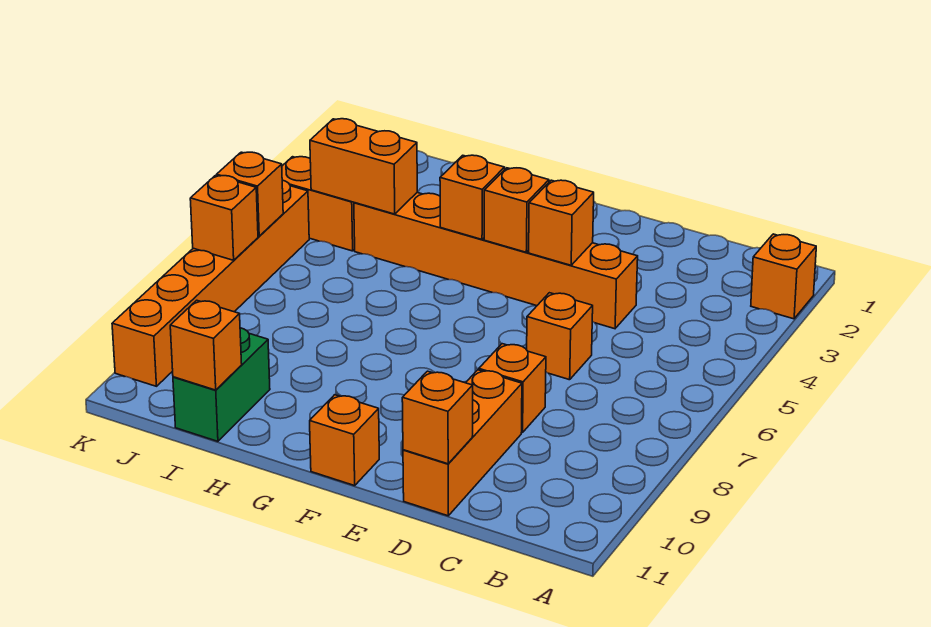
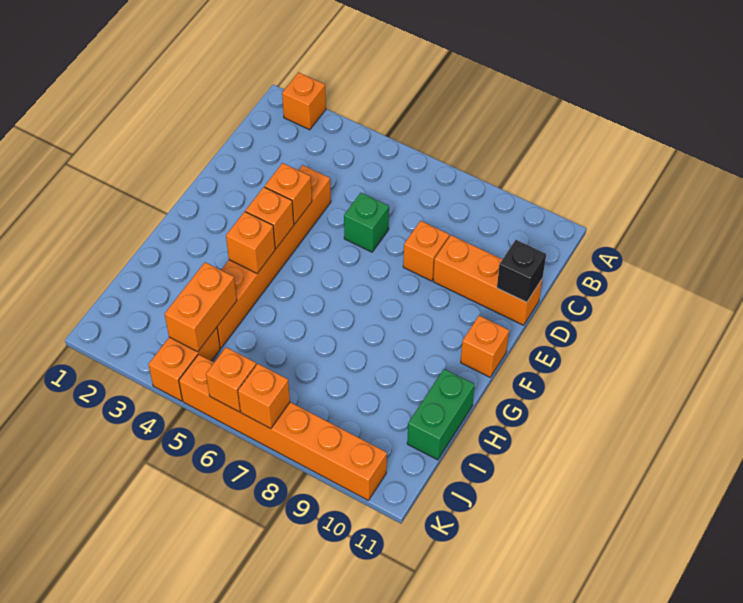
orange brick D6 level 1 -> green brick D6 level 1
orange brick D11 level 2 -> black brick D11 level 2
green brick I10:I11 level 1 -> green brick H11:I11 level 1
orange brick I11 level 2 -> none

